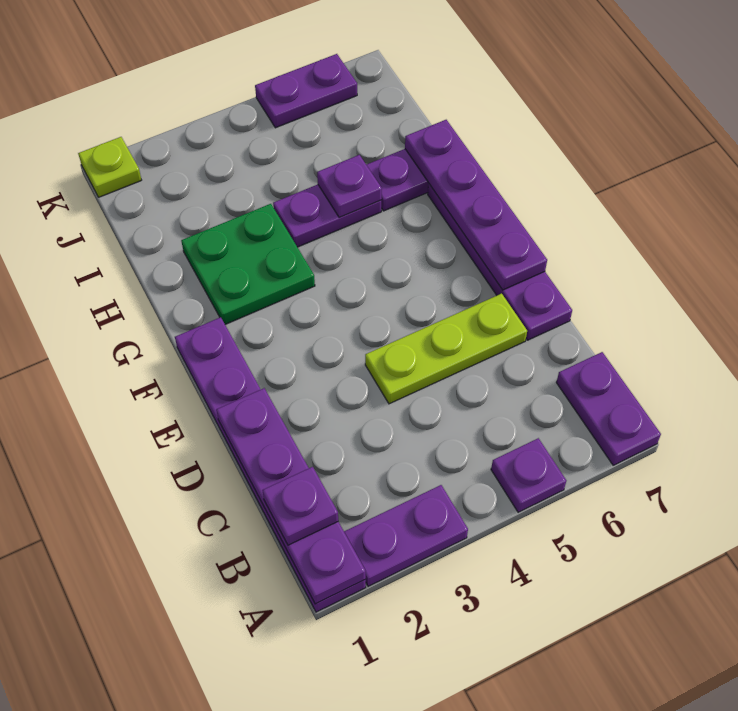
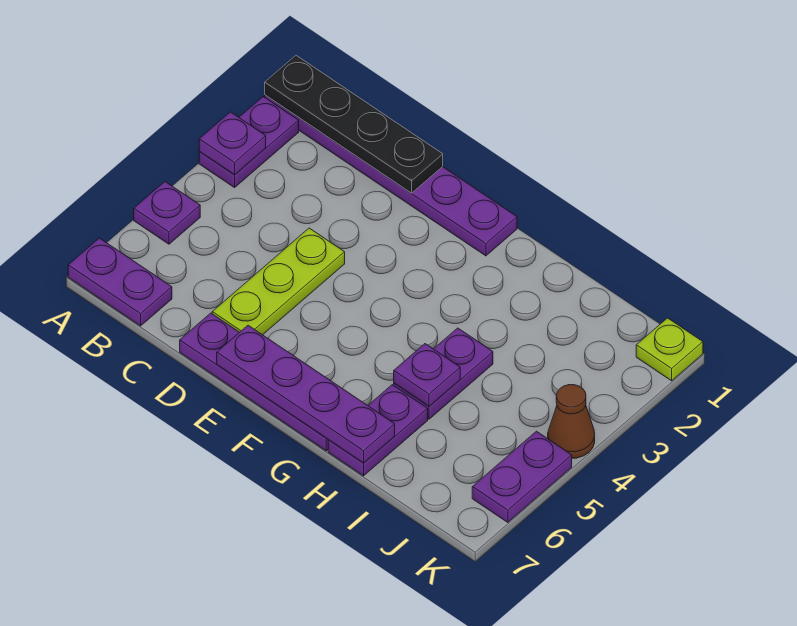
purple plate A1:D1 level 2 -> black plate A1:D1 level 2
purple plate B1 level 3 -> purple plate A3 level 2
green plate G2:H3 level 1 -> none
none -> brown cone K4 level 1

